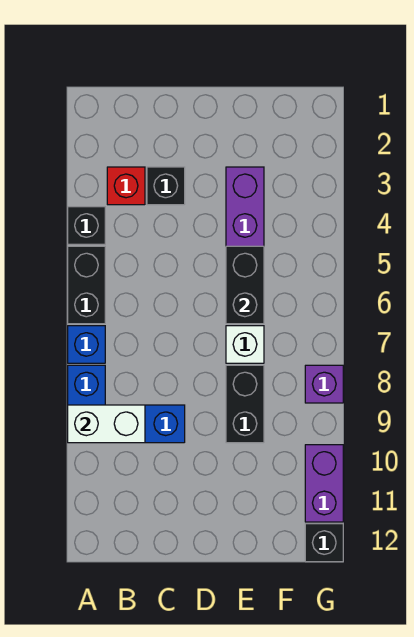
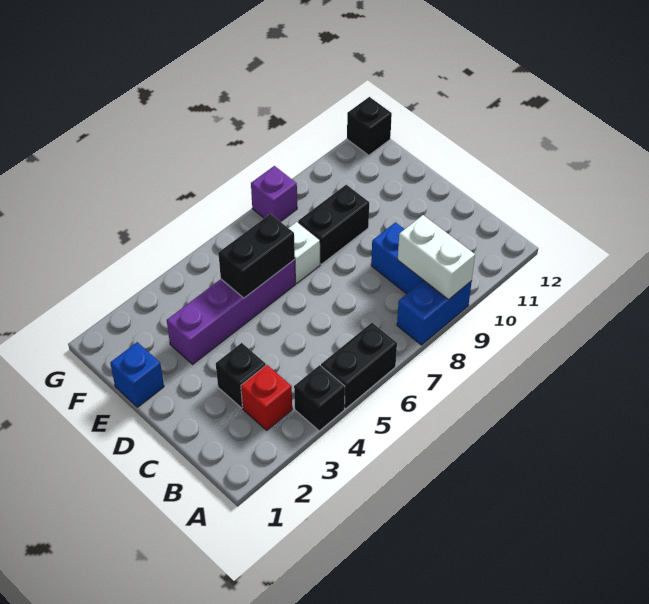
blue brick A7 level 1 -> blue brick E1 level 1
purple brick G10:G11 level 1 -> none

